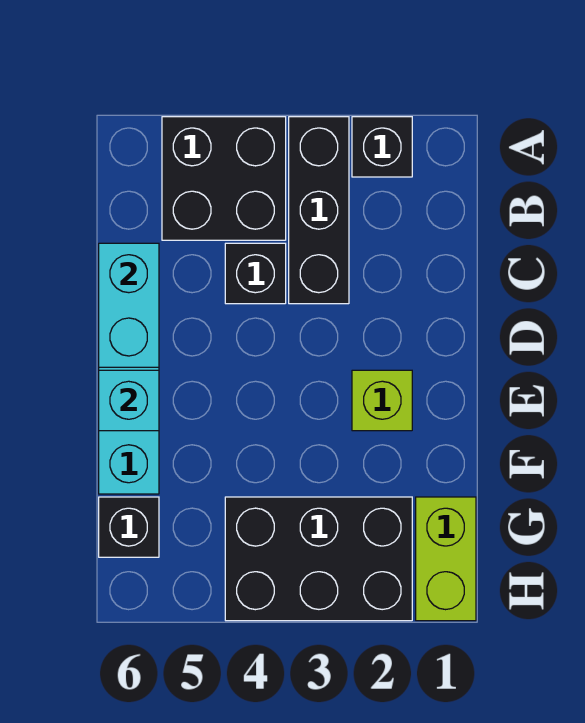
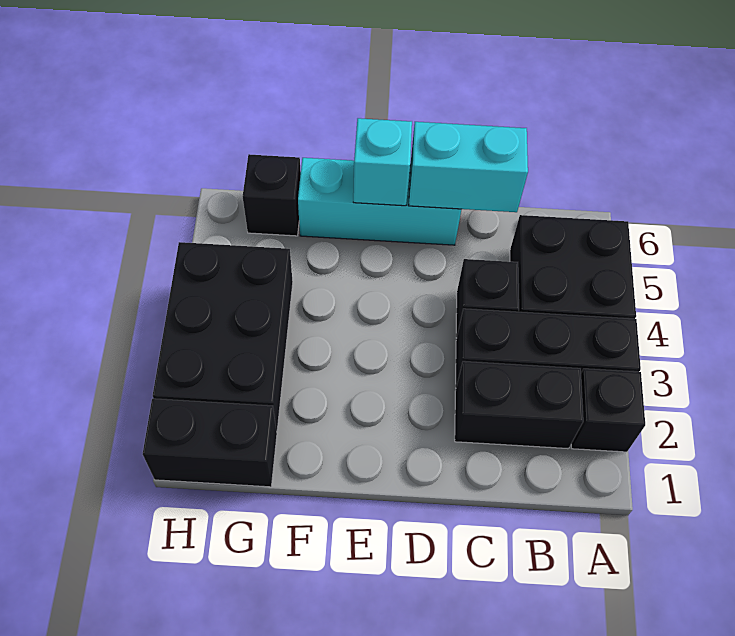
none -> black brick B2:C2 level 1
lime brick E2 level 1 -> none
lime brick G1:H1 level 1 -> black brick G1:H1 level 1

